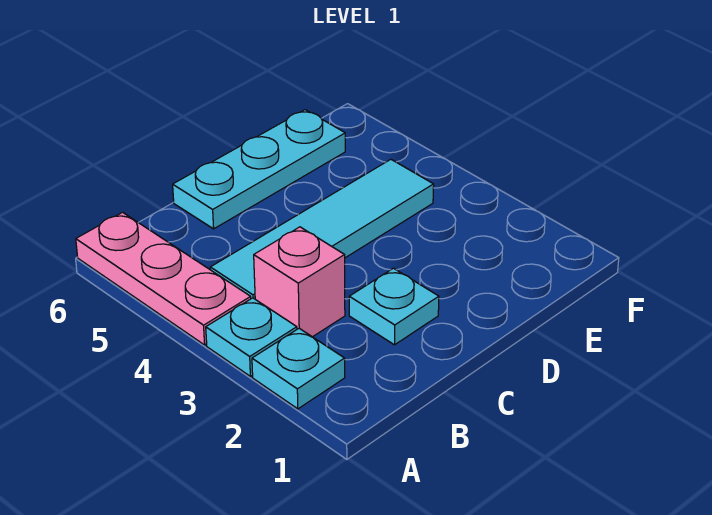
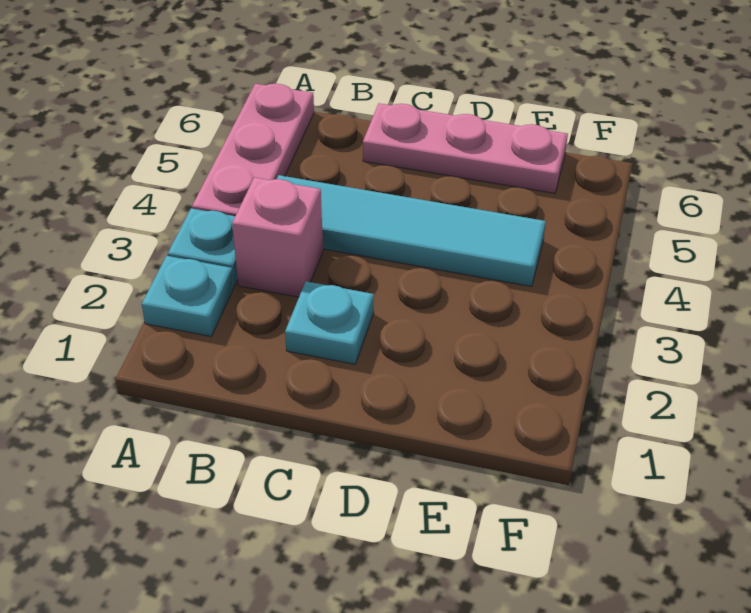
cyan plate C6:E6 level 1 -> pink plate C6:E6 level 1

